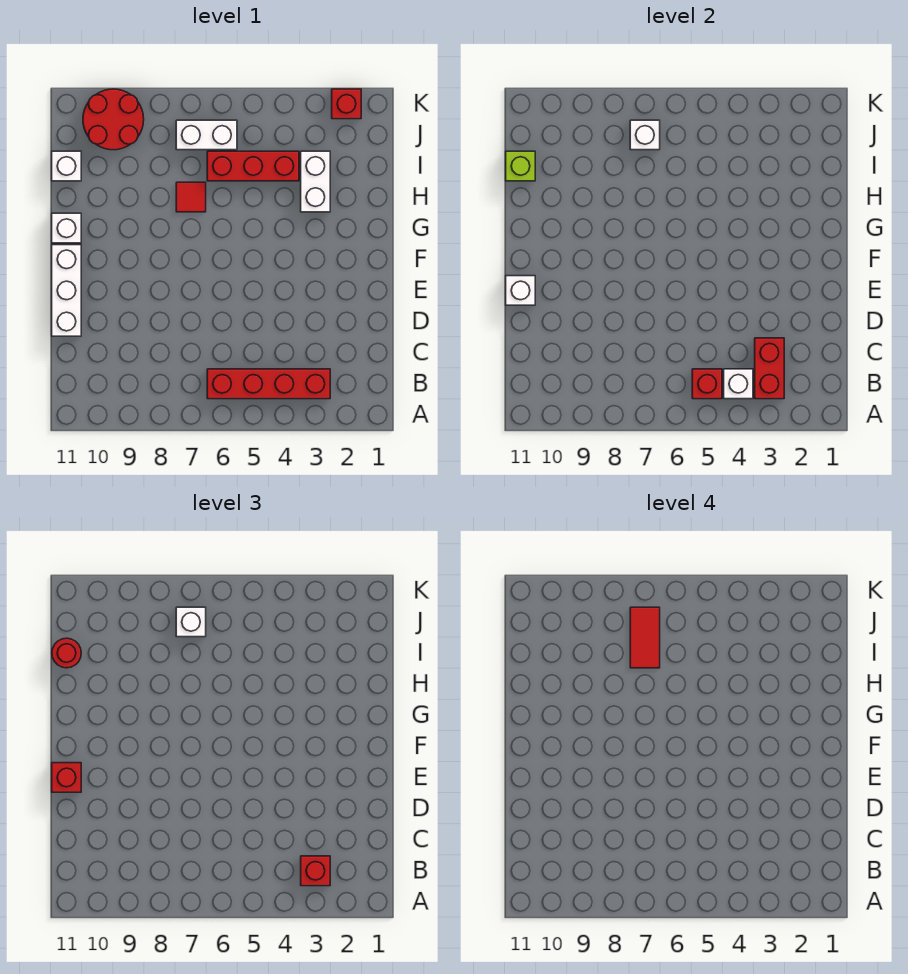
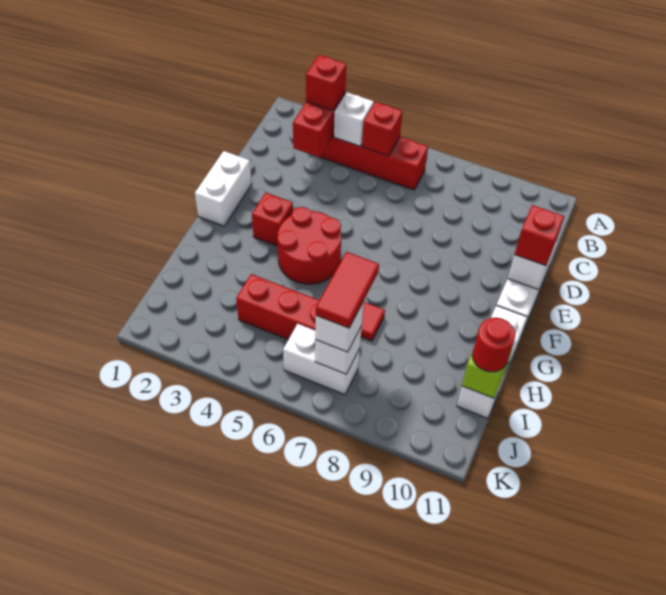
white brick H3:I3 level 1 -> white brick E1:F1 level 1
red round brick J9:K10 level 1 -> red round brick F4:G5 level 1
red brick K2 level 1 -> red brick F3 level 1

